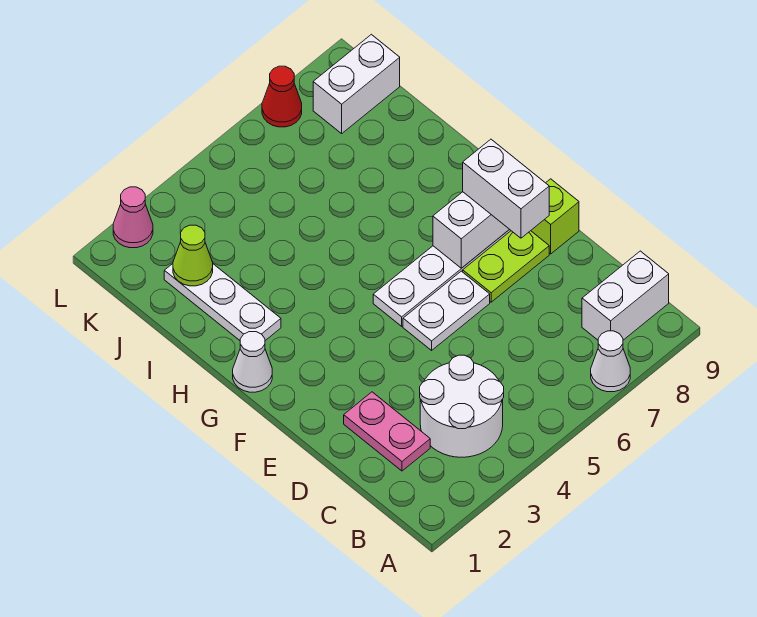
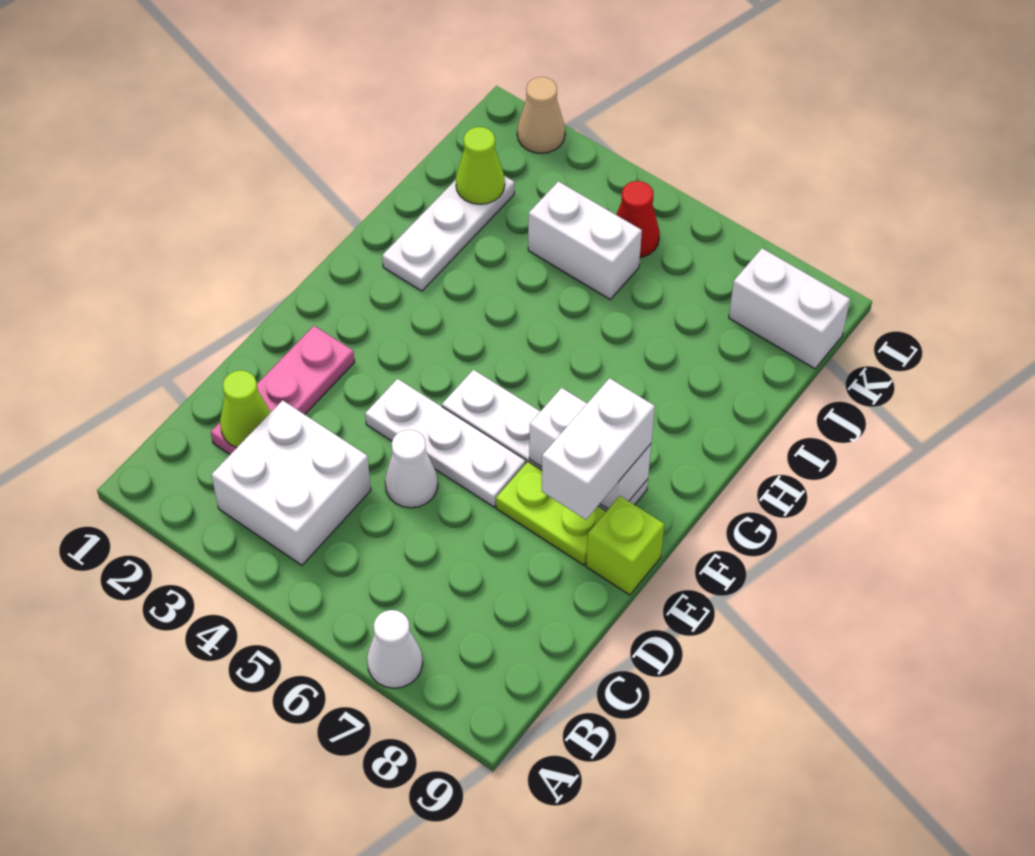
white round brick B3:C4 level 1 -> white brick B3:C4 level 1
white brick B8:B9 level 1 -> white brick J4:J5 level 1
pink plate C2:D2 level 1 -> pink plate C2:E2 level 1
none -> lime cone C2 level 2
white plate E5:E6 level 1 -> white plate E4:E6 level 1
white cone G1 level 1 -> white cone D5 level 1
pink cone L2 level 1 -> tan cone L2 level 1
red cone L7 level 1 -> red cone K5 level 1

